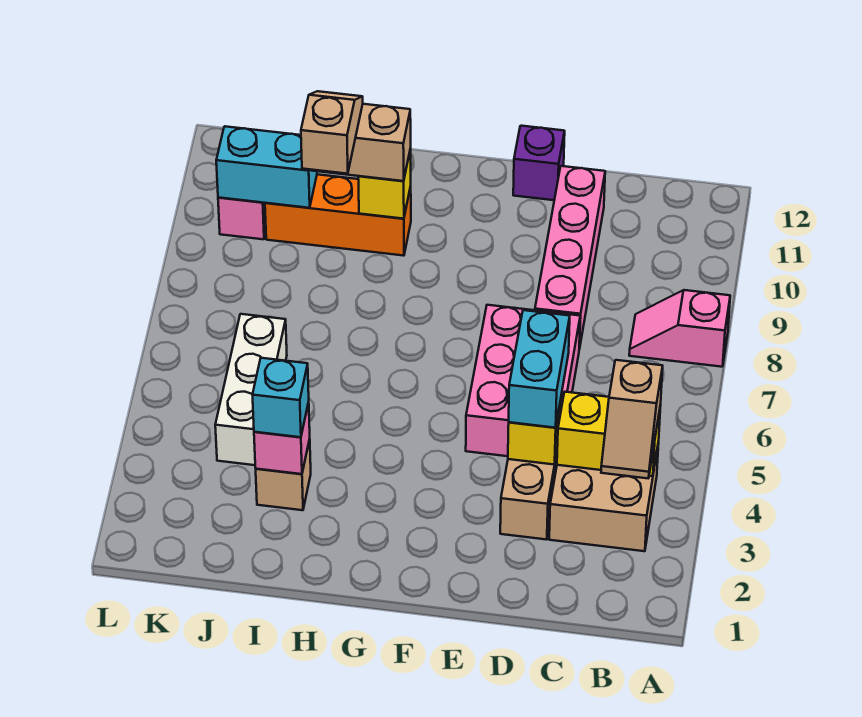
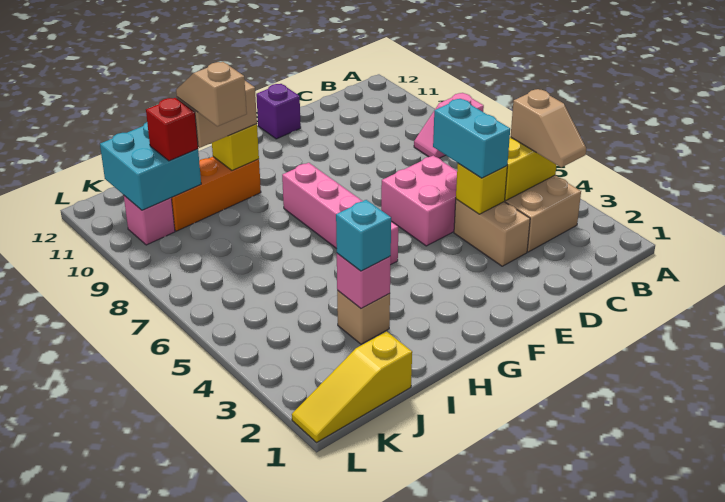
pink brick D5:E7 level 1 -> pink brick D5:E6 level 1
pink brick D8:D11 level 1 -> pink brick G5:G8 level 1
none -> yellow slope J1:L1 level 1 top J
white brick J4:J6 level 1 -> none
cyan brick J10:K10 level 2 -> cyan brick J10:K11 level 2
none -> red brick J10 level 3

